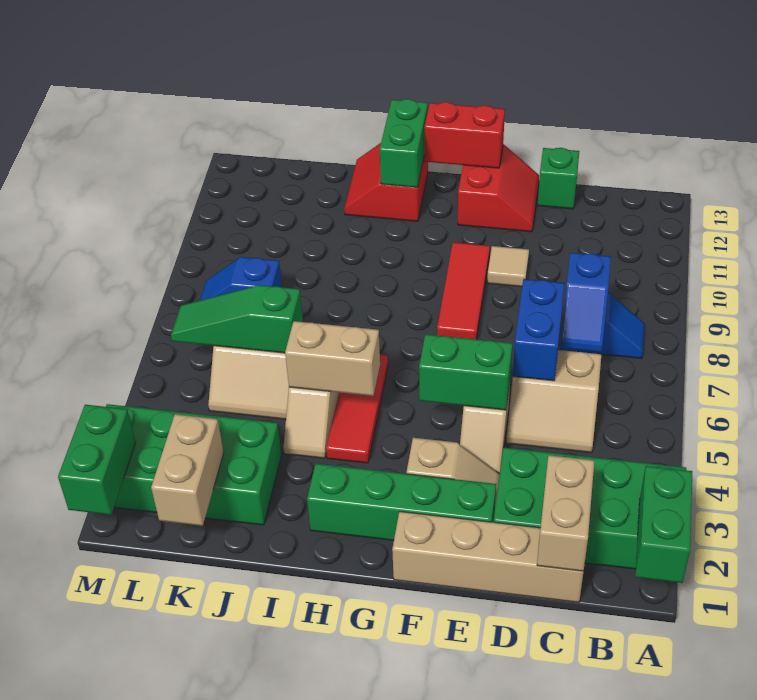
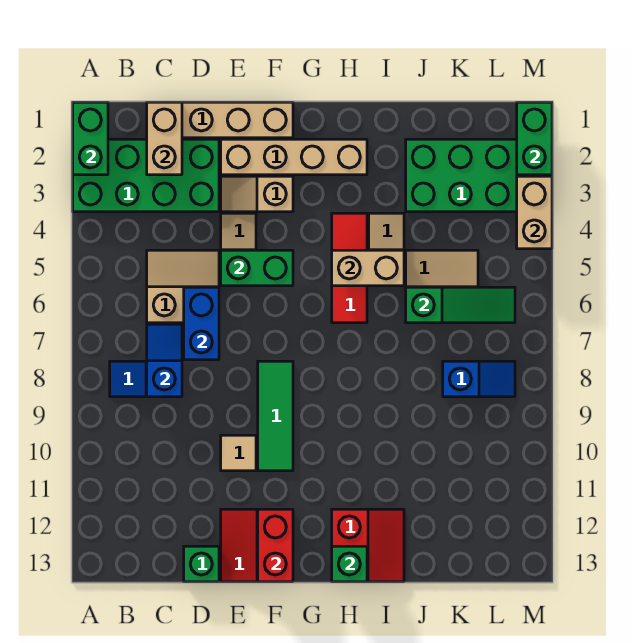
green brick E2:H2 level 1 -> tan brick E2:H2 level 1
red tile F8:F10 level 1 -> green tile F8:F10 level 1
red brick F13:G13 level 2 -> red brick F12:F13 level 2
green brick H12:H13 level 2 -> green brick H13 level 2
tan brick K1:K2 level 2 -> tan brick M3:M4 level 2

